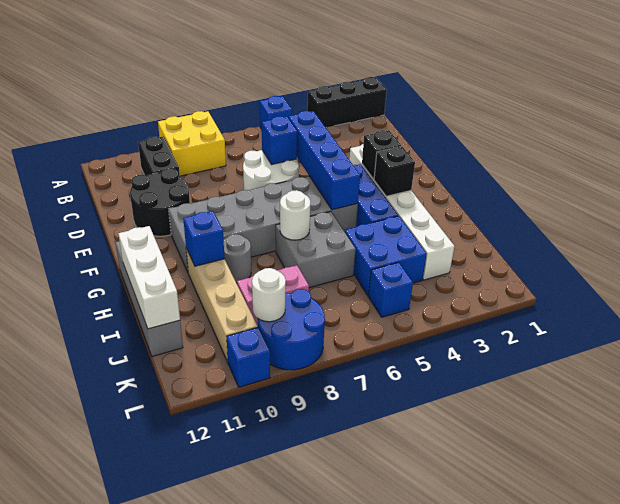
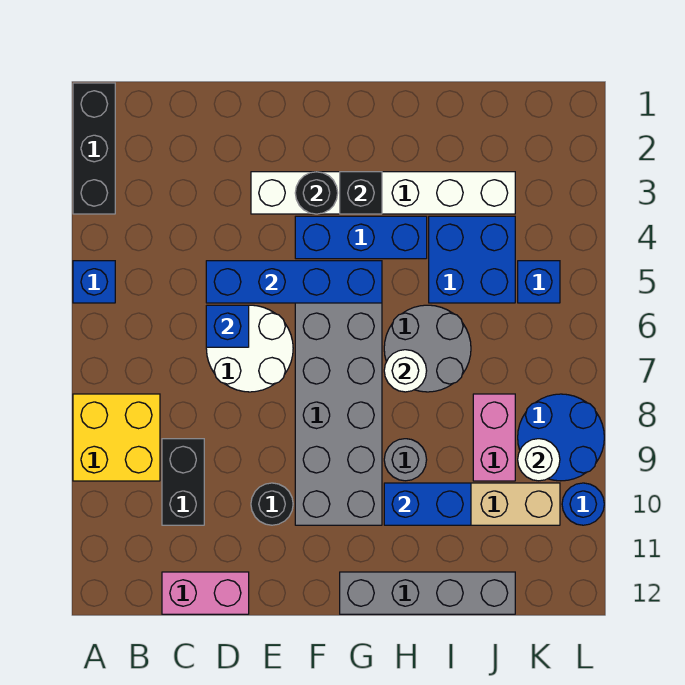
black brick B10:C10 level 1 -> black brick C9:C10 level 1
none -> pink brick C12:D12 level 1
black round brick D10:E11 level 1 -> black round brick E10 level 1
black brick F3 level 2 -> black round brick F3 level 2
grey brick H6:I7 level 1 -> grey round brick H6:I7 level 1
blue brick H10 level 2 -> blue brick H10:I10 level 2
white brick H12:J12 level 2 -> none
blue brick L10 level 1 -> blue round brick L10 level 1

